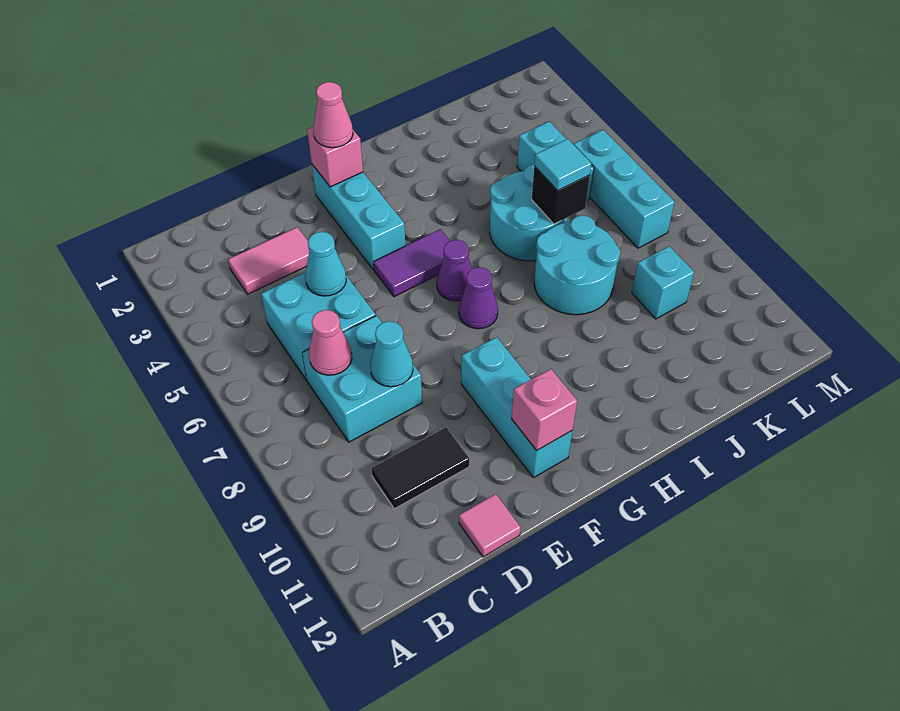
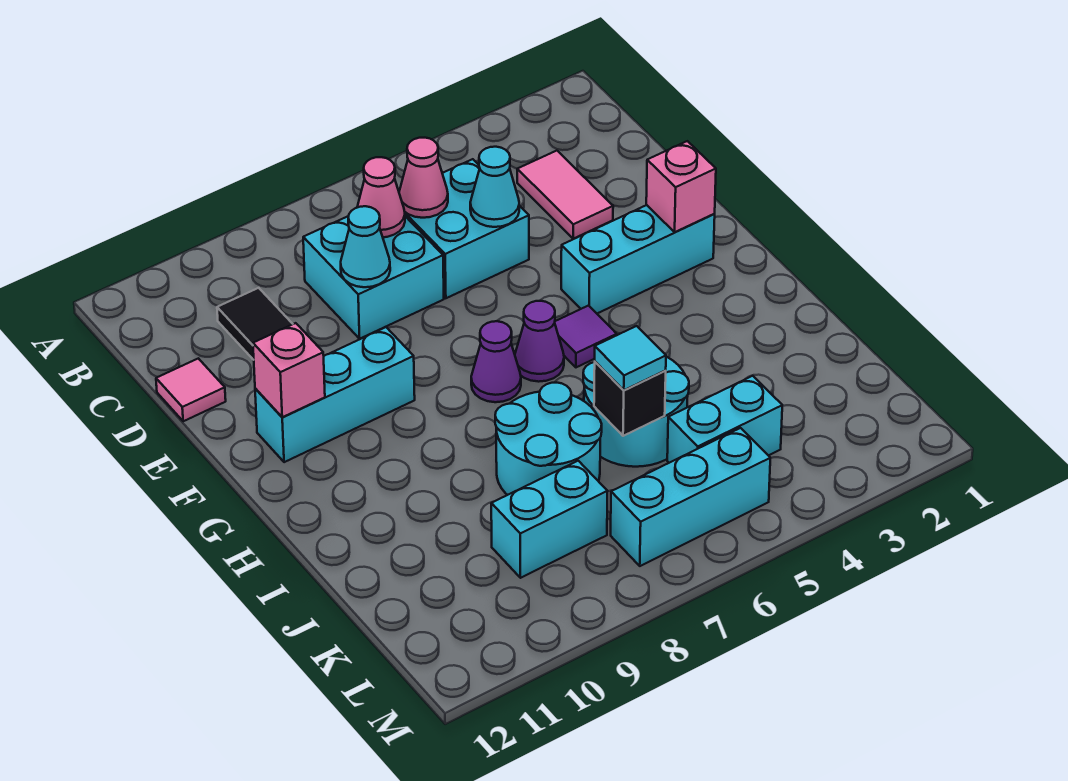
pink cone F2 level 3 -> pink cone C6 level 2
purple tile F5:G5 level 1 -> purple tile G5 level 1
cyan brick K9 level 1 -> cyan brick K8:K9 level 1

